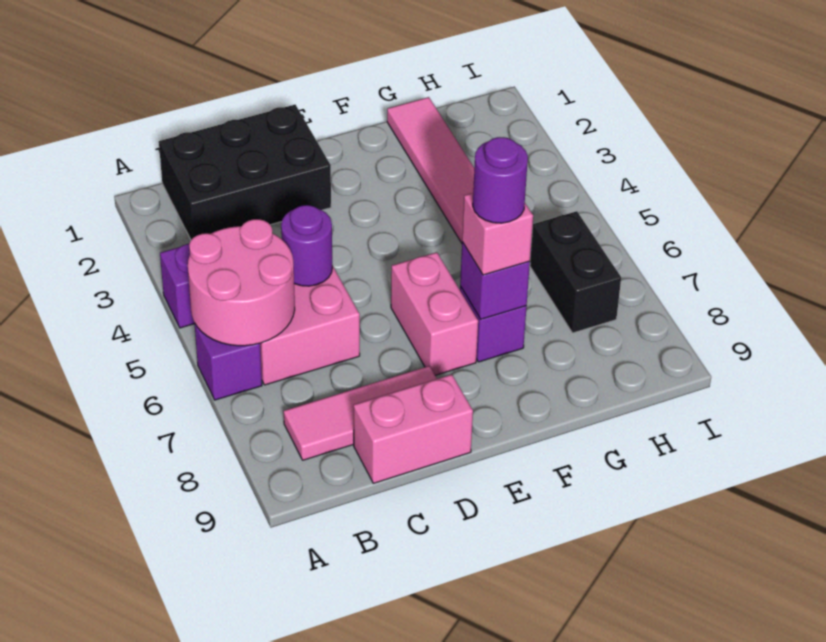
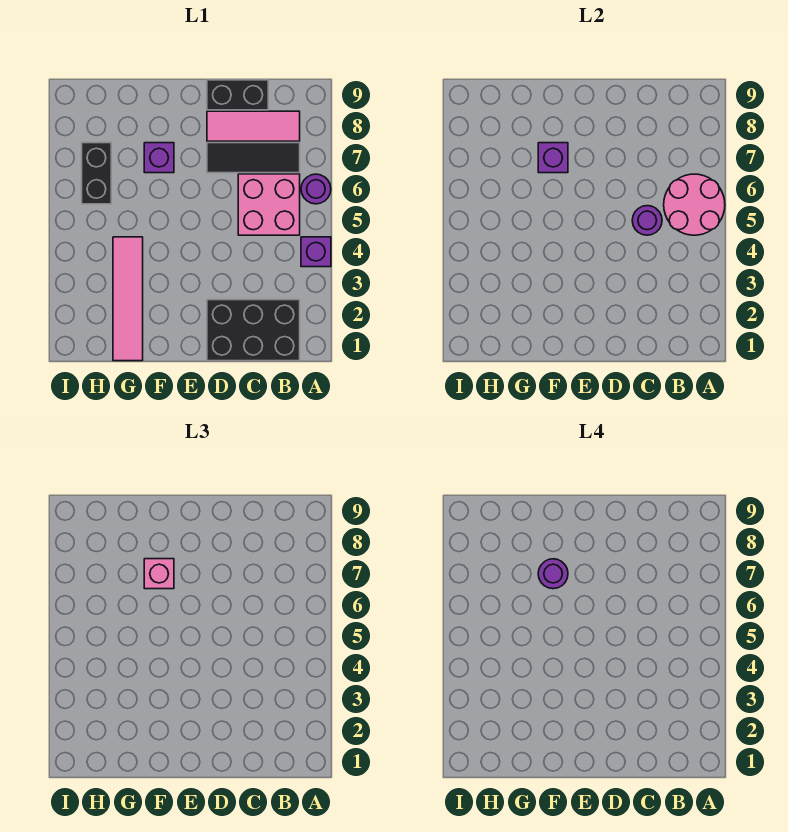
purple brick A6 level 1 -> purple round brick A6 level 1
none -> black tile B7:D7 level 1
pink brick C9:D9 level 1 -> black brick C9:D9 level 1
pink brick E6:E7 level 1 -> none

